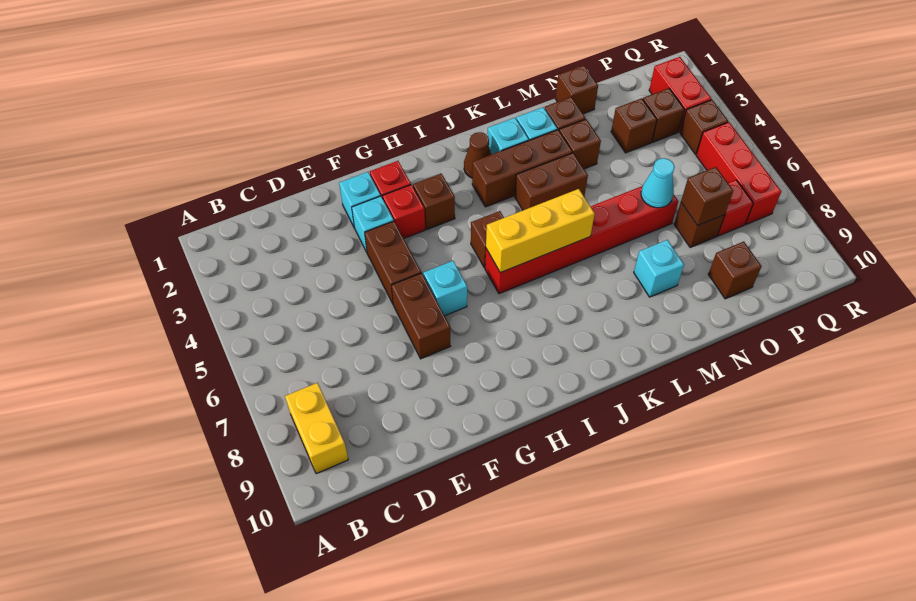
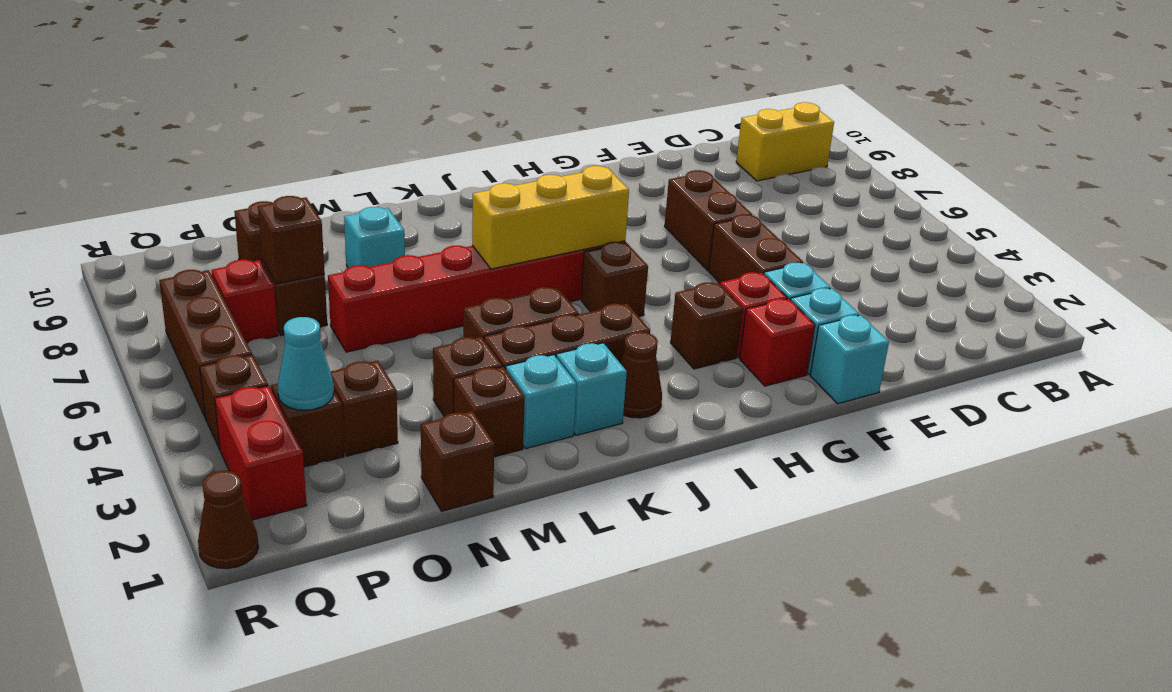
yellow brick B8:B9 level 1 -> yellow brick B9:C9 level 1
cyan brick G6 level 1 -> cyan brick F1 level 1
cyan cone N6 level 2 -> cyan cone P3 level 2
red brick Q5:Q7 level 1 -> brown brick Q5:Q7 level 1
none -> brown cone R1 level 1

